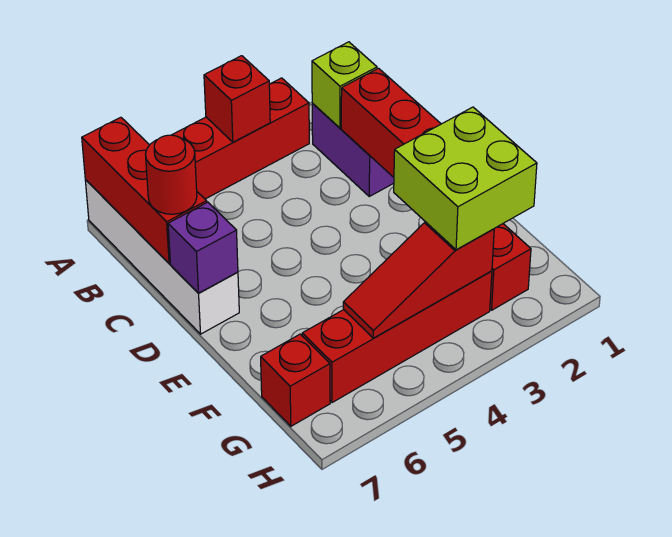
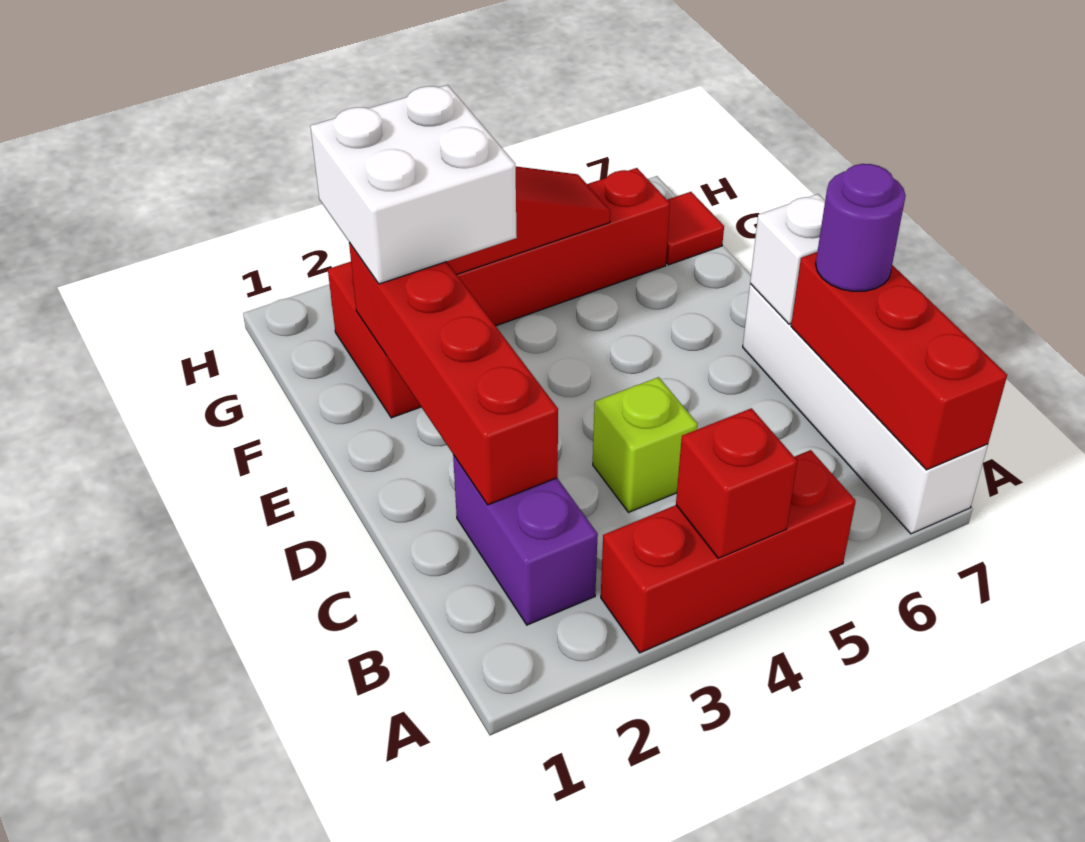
lime brick B2 level 2 -> lime brick C4 level 1
red round brick C7 level 3 -> purple round brick C7 level 3
purple brick D7 level 2 -> white brick D7 level 2
lime brick F2:G3 level 3 -> white brick F2:G3 level 3
red brick G7 level 1 -> red tile G7 level 1

